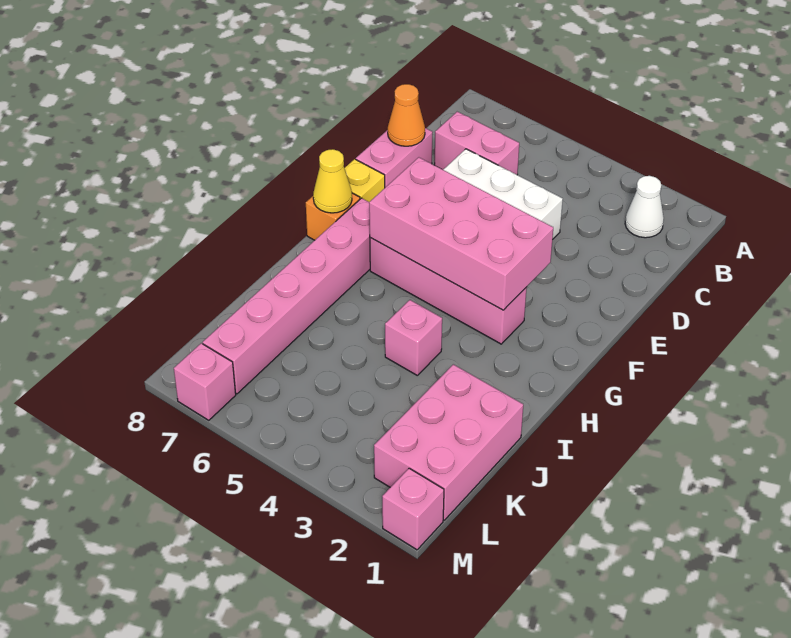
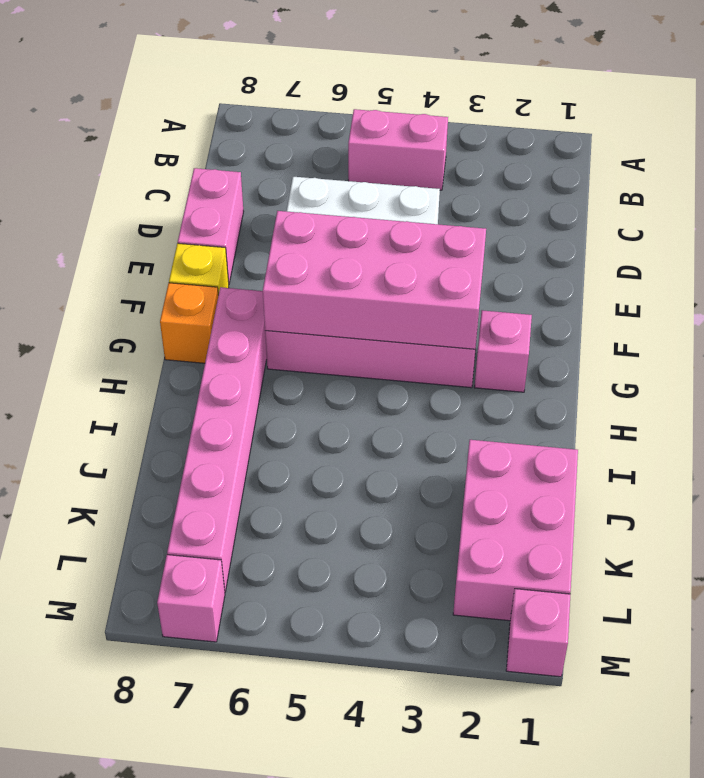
white cone B2 level 1 -> none
pink brick C6:C7 level 1 -> pink brick B4:B5 level 1
orange cone D8 level 2 -> none
yellow cone G8 level 2 -> none
pink brick I4 level 1 -> pink brick G2 level 1

